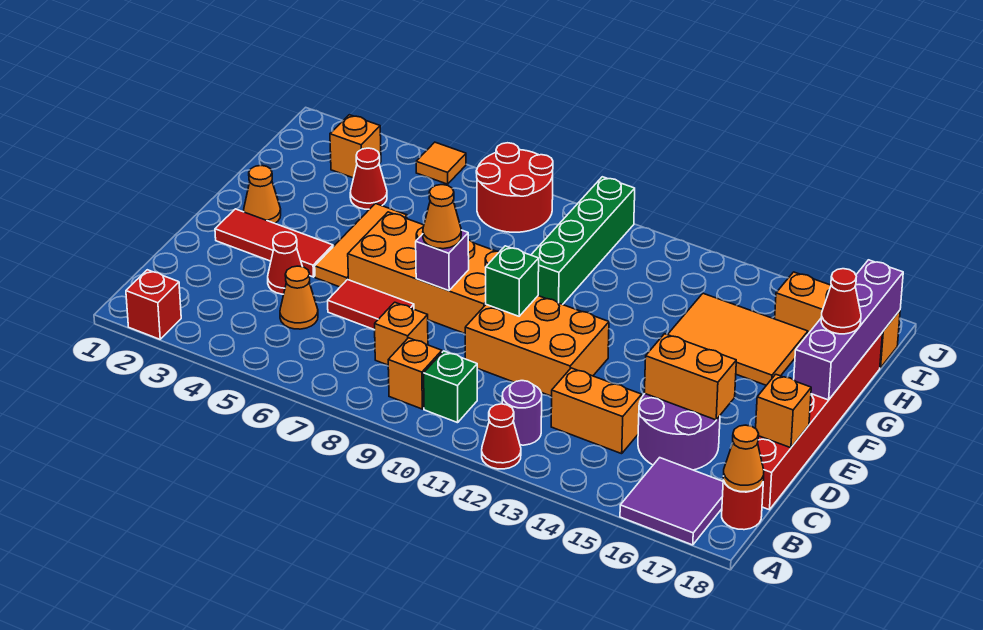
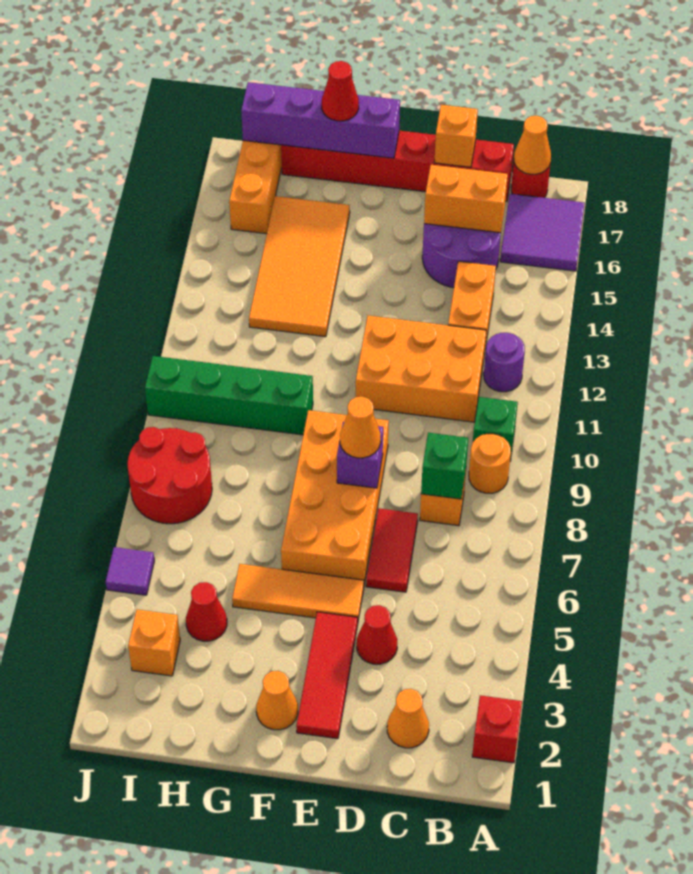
red cone A12 level 1 -> none
orange brick B9 level 1 -> orange round brick B9 level 1
orange cone C5 level 1 -> orange cone C2 level 1
orange brick D10:E12 level 1 -> orange brick C11:E12 level 1
orange brick D15:D16 level 2 -> orange brick C16:D16 level 2
green brick E10 level 2 -> green brick C8 level 2
orange tile G14:H16 level 1 -> orange tile G13:H16 level 1
orange tile J5 level 1 -> purple tile J5 level 1

